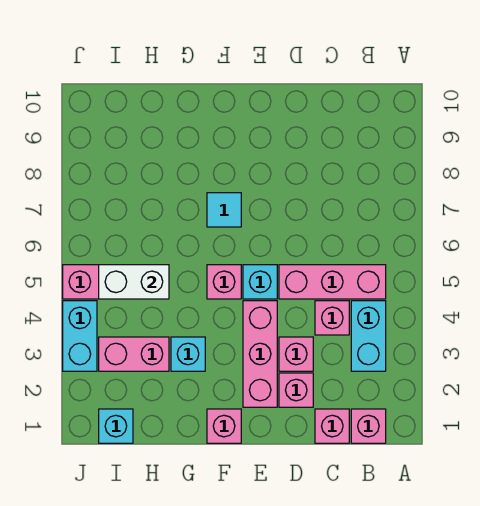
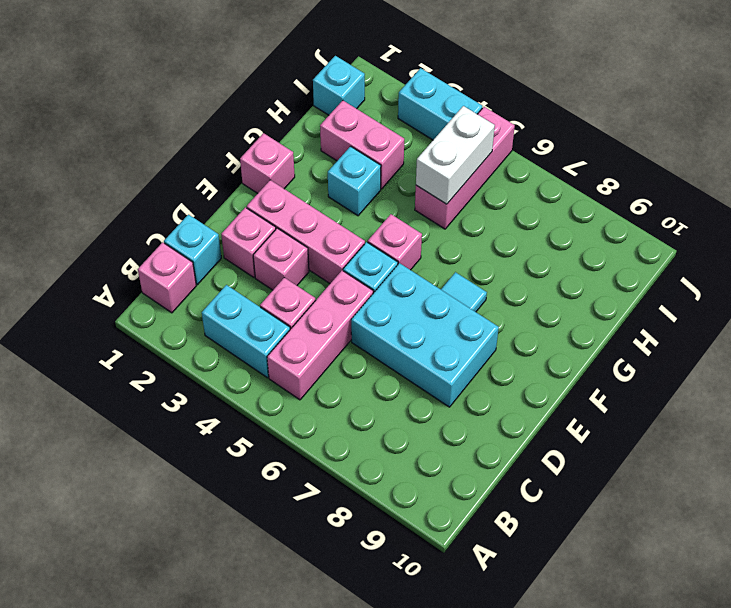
pink brick C1 level 1 -> cyan brick C1 level 1
none -> cyan brick D6:E8 level 1
pink brick H3:I3 level 1 -> pink brick H2:H3 level 1

